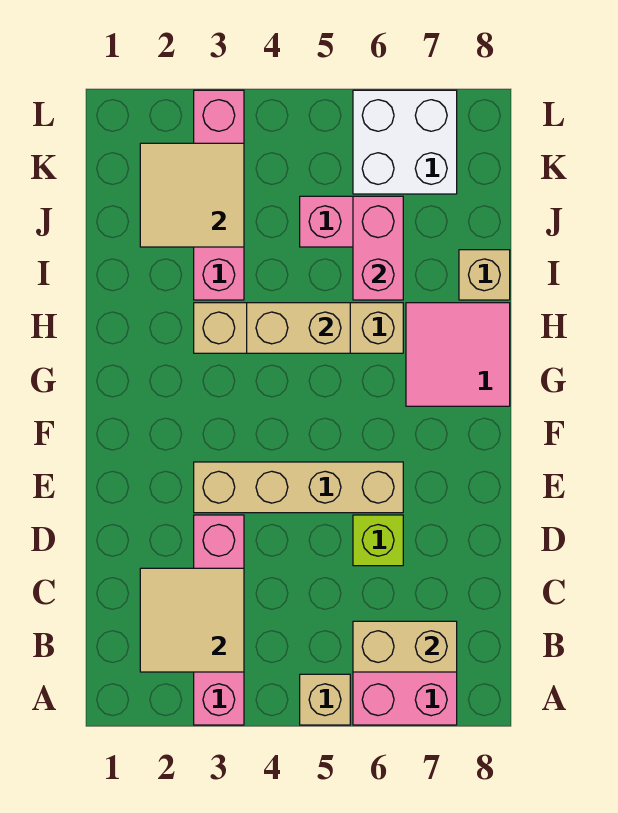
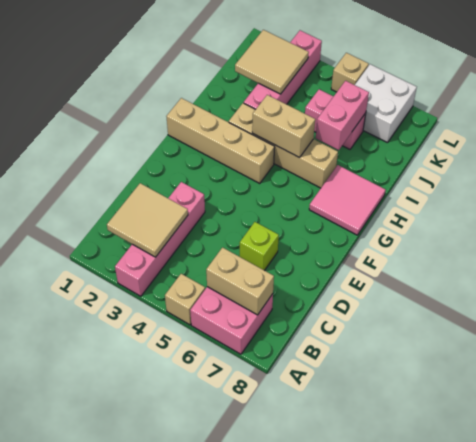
tan brick E3:E6 level 1 -> tan brick G1:G4 level 1
tan brick I8 level 1 -> tan brick L5 level 1

